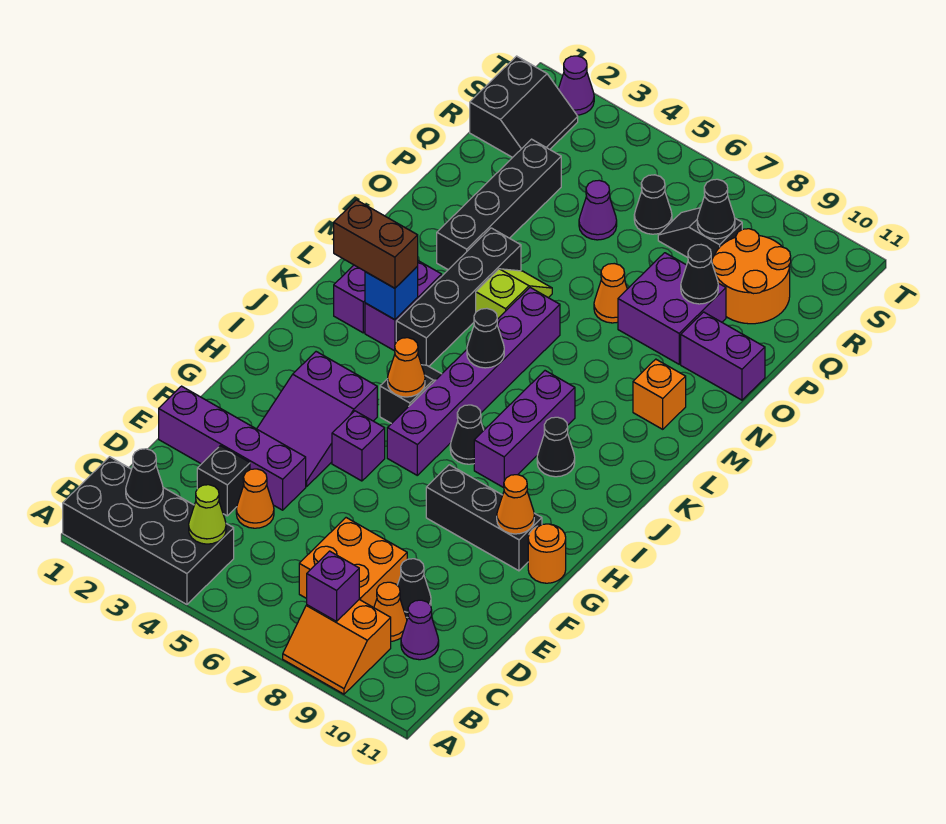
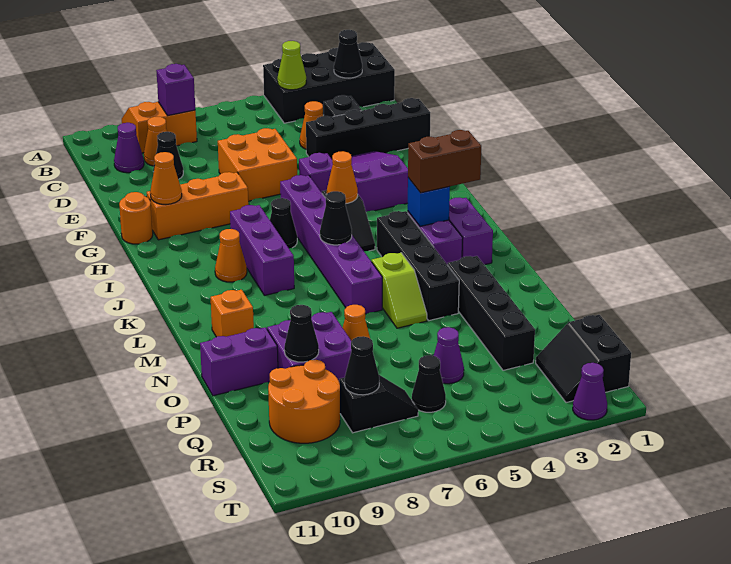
orange brick C7:D8 level 1 -> orange brick E6:F7 level 1
purple brick E1:E4 level 1 -> black brick E1:E4 level 1
black brick G8:G10 level 1 -> orange brick G8:G10 level 1
black cone J9 level 1 -> orange cone J9 level 1

